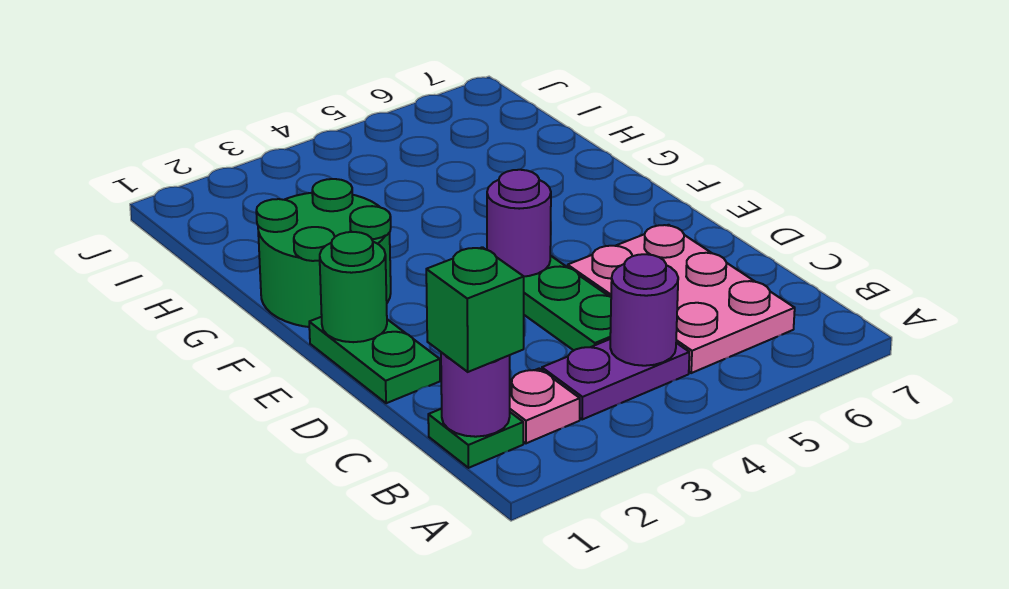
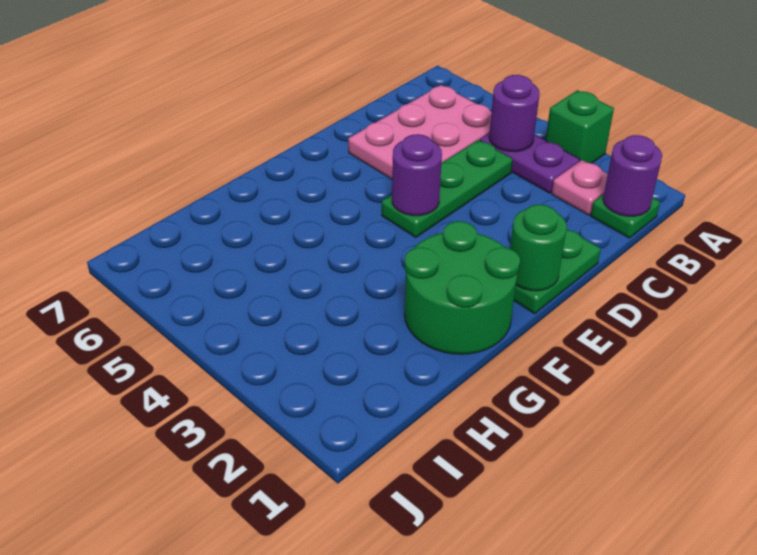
green brick B1 level 3 -> green brick A3 level 1

